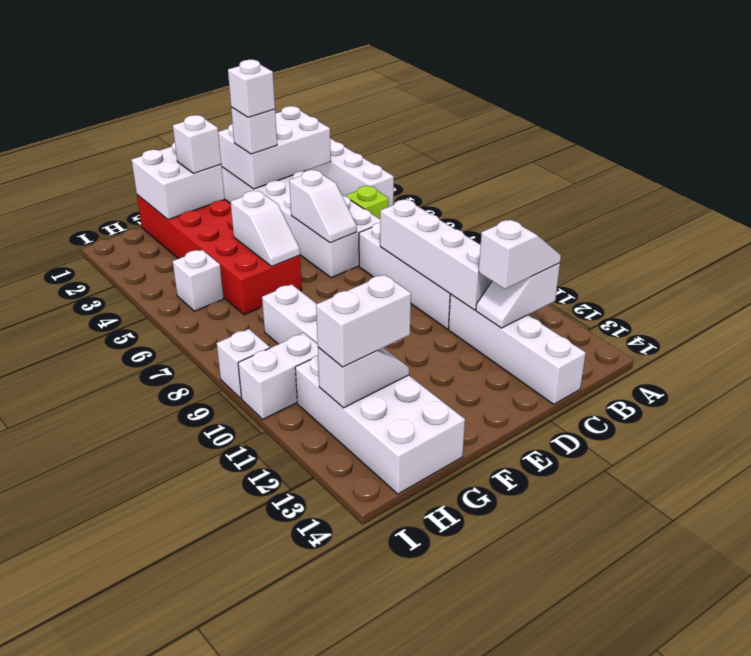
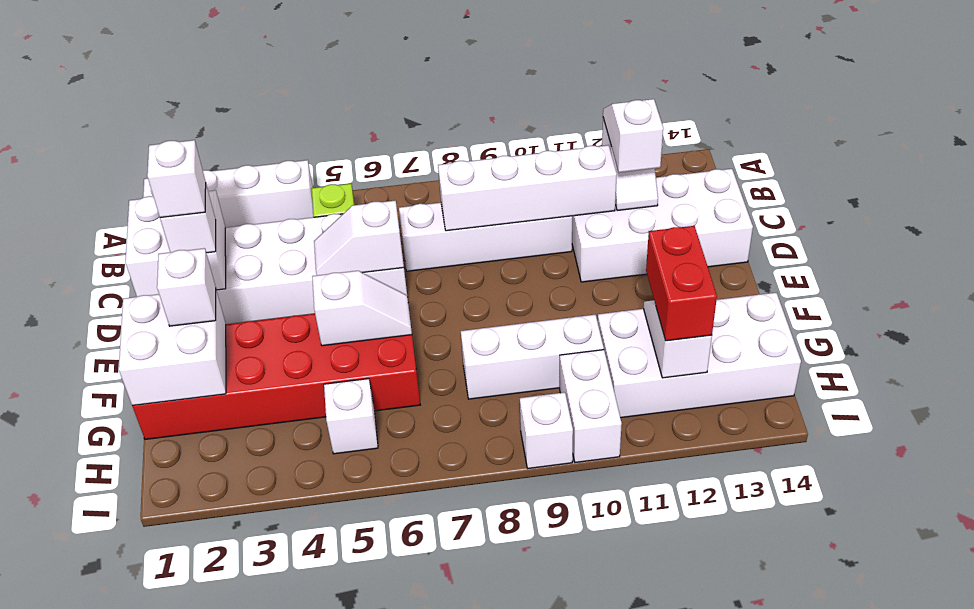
white brick B1:D2 level 2 -> white brick C1:D2 level 2
white brick C11:C14 level 1 -> white brick C11:D14 level 1
white slope D5:D6 level 2 top 5 -> white slope D5:D6 level 2 top 6
white brick G12:H12 level 3 -> red brick G12:H12 level 3

